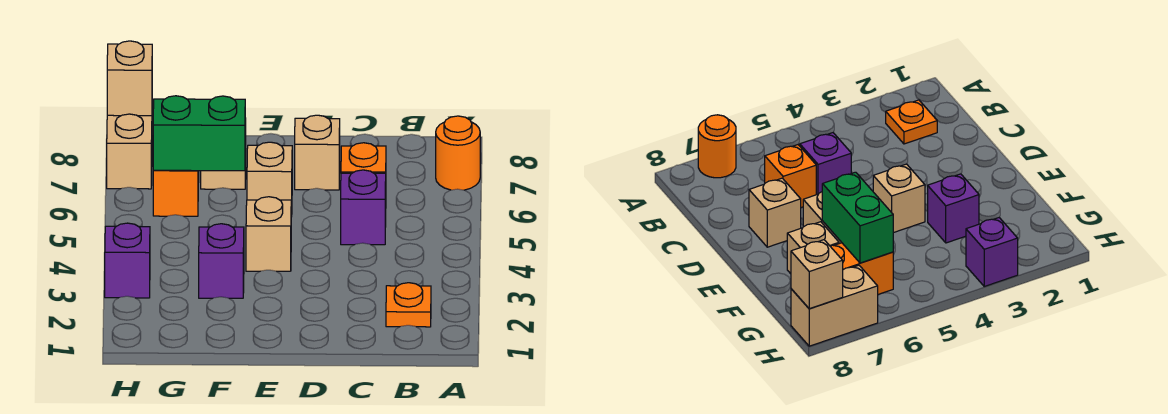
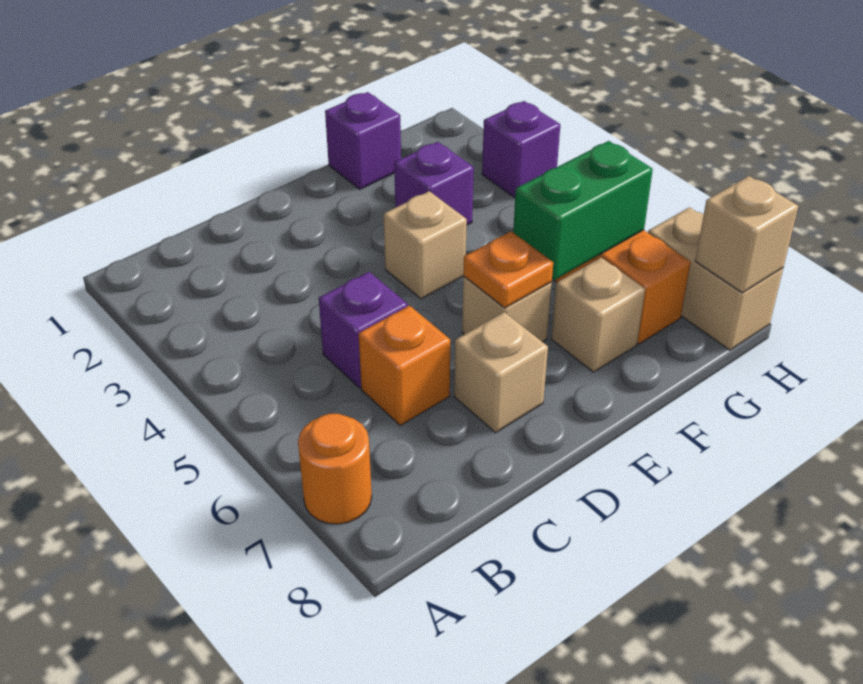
orange plate B2 level 1 -> orange plate E6 level 2
none -> purple brick F1 level 1

